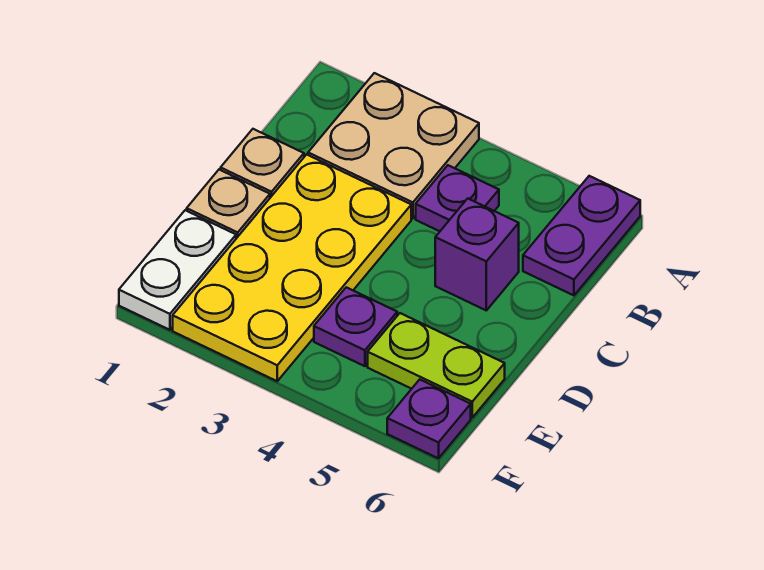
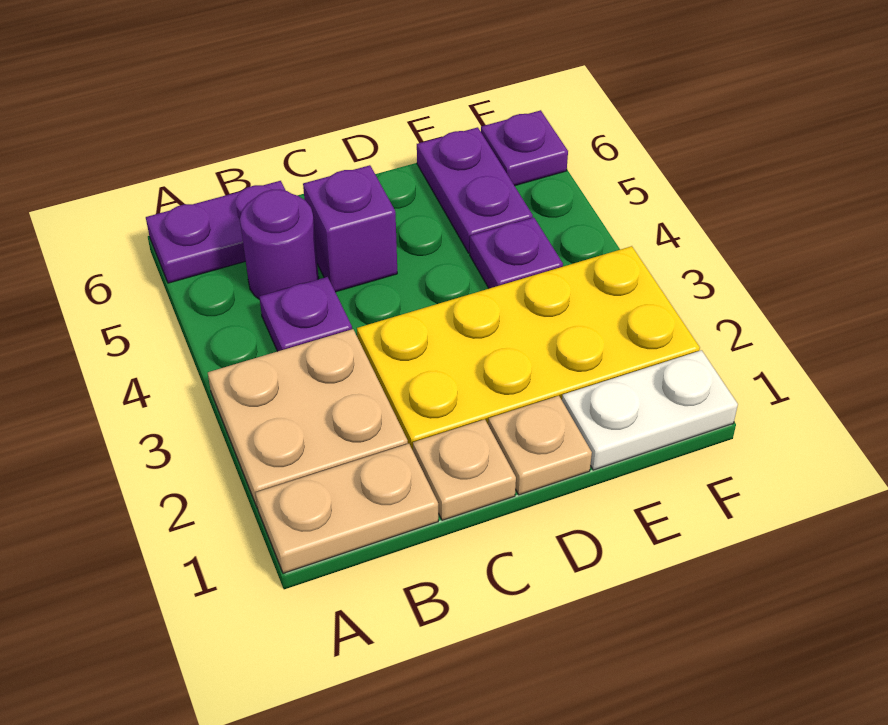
none -> tan plate A1:B1 level 1
none -> purple round brick B5 level 1
lime plate E5:E6 level 1 -> purple plate E5:E6 level 1

